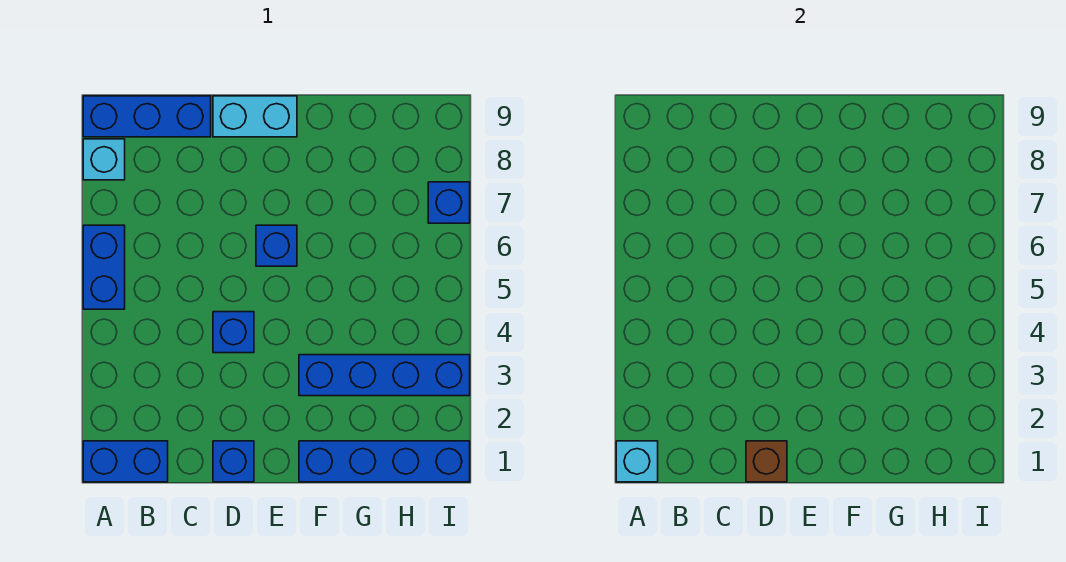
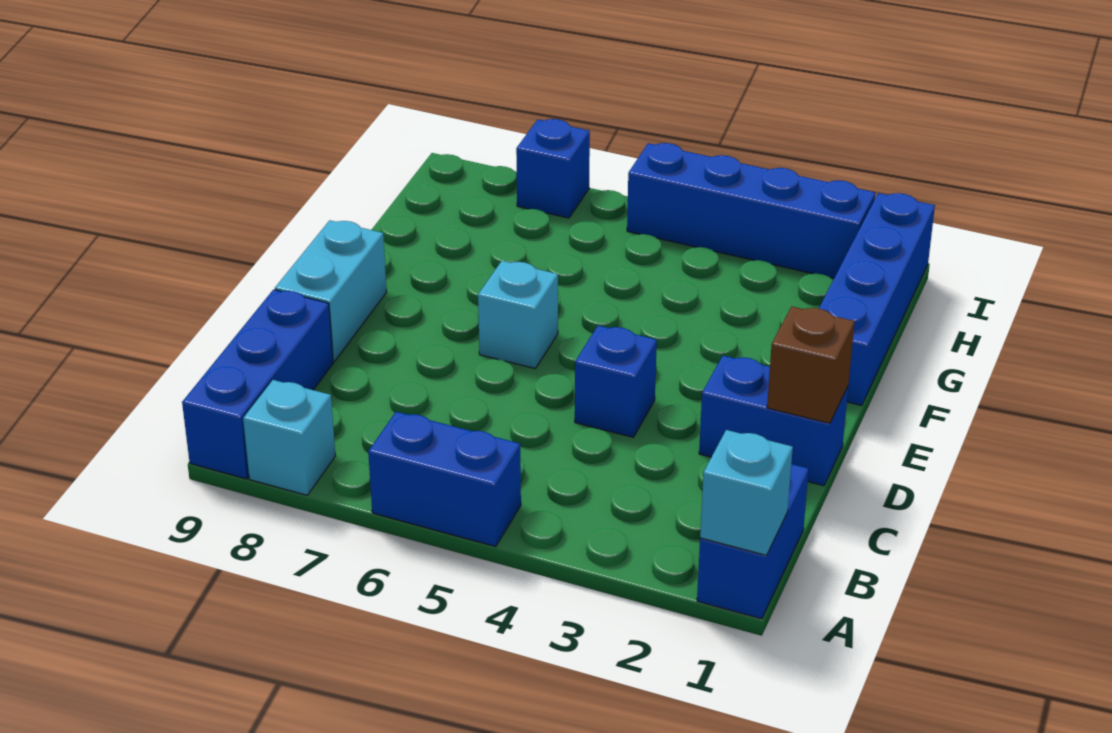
blue brick D1 level 1 -> blue brick D1:D2 level 1
blue brick E6 level 1 -> cyan brick E6 level 1
blue brick F3:I3 level 1 -> blue brick I2:I5 level 1

